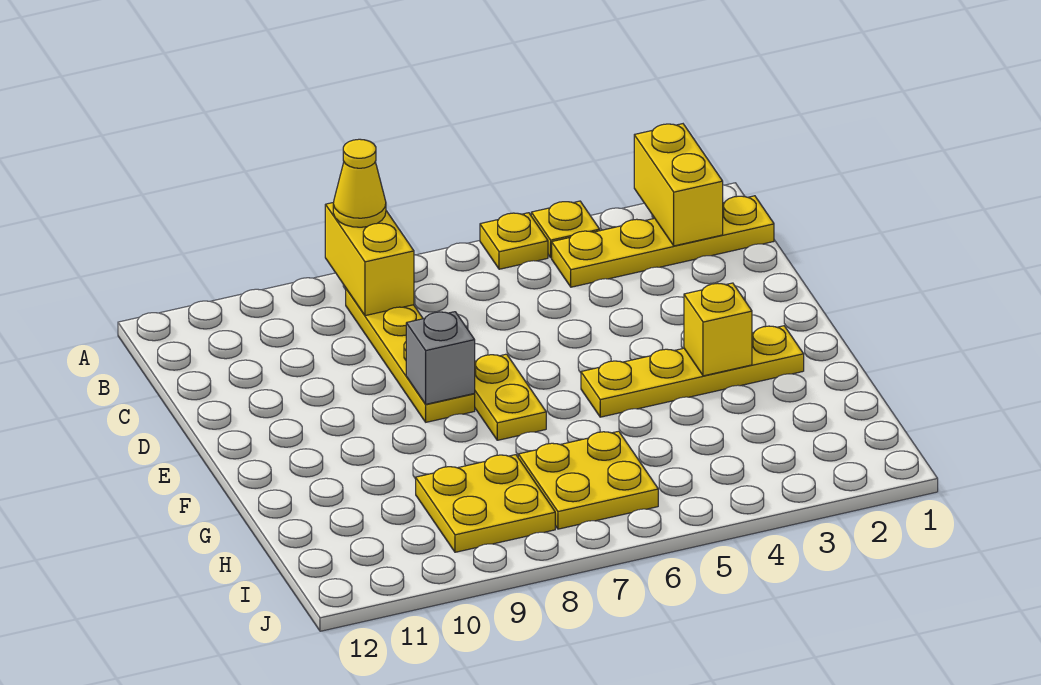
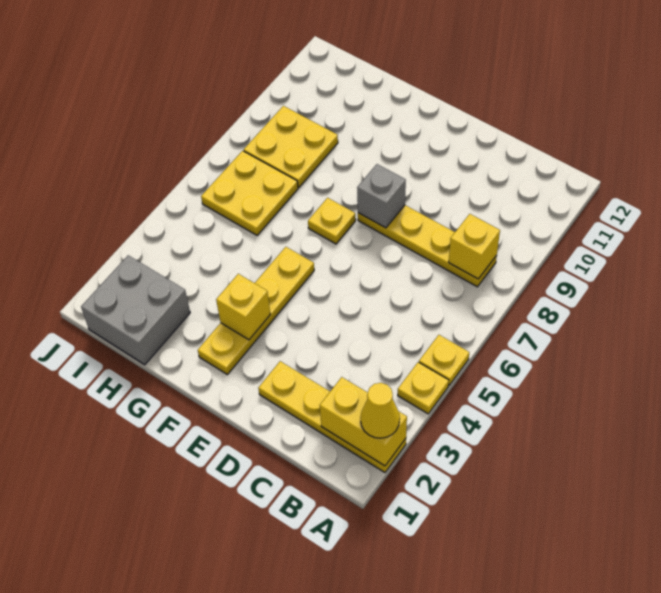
yellow brick A8:B8 level 2 -> yellow brick B8 level 2
yellow cone A8 level 3 -> yellow cone A2 level 3
yellow plate B1:B4 level 1 -> yellow plate A2:D2 level 1
yellow plate E7:F7 level 1 -> yellow plate F7 level 1
none -> grey brick H1:I2 level 1

